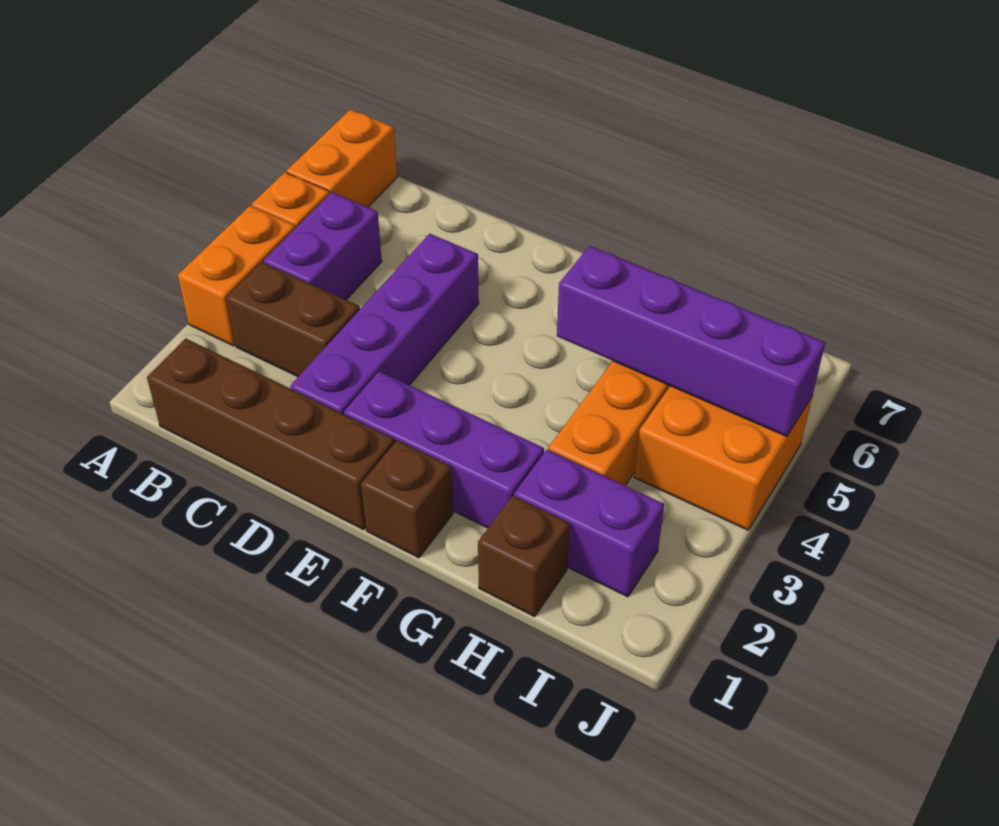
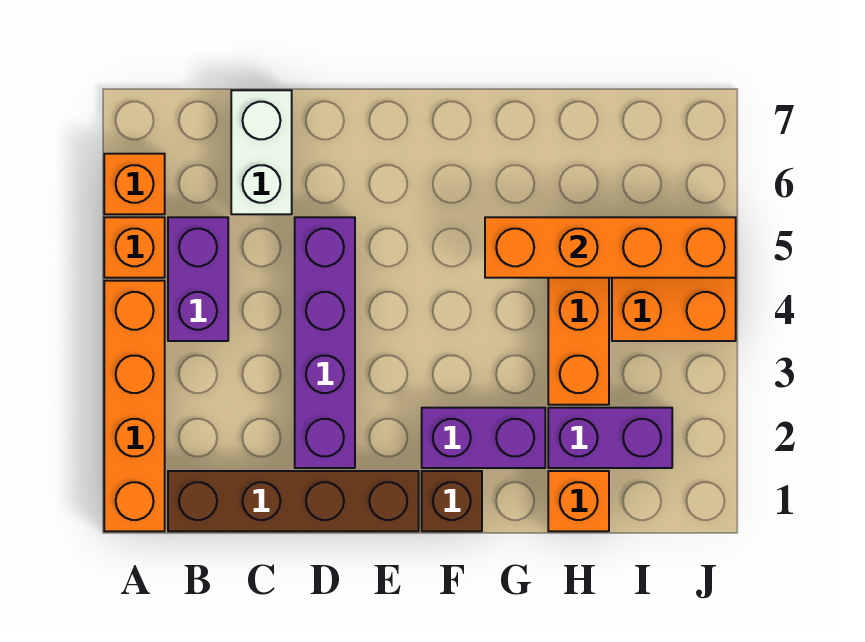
orange brick A3:A4 level 1 -> orange brick A1:A4 level 1
orange brick A6:A7 level 1 -> orange brick A6 level 1
brown brick B3:C3 level 1 -> none
none -> white brick C6:C7 level 1
purple brick E2:G2 level 1 -> purple brick F2:G2 level 1
purple brick G5:J5 level 2 -> orange brick G5:J5 level 2
brown brick H1 level 1 -> orange brick H1 level 1

